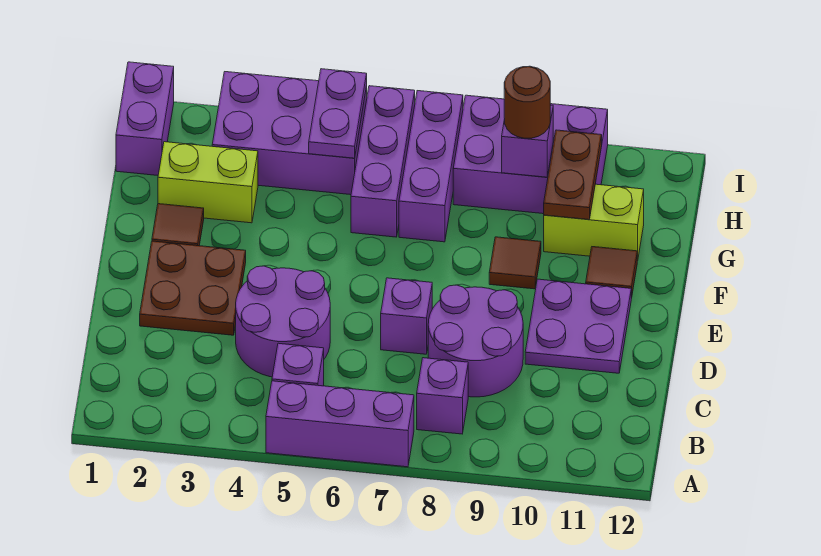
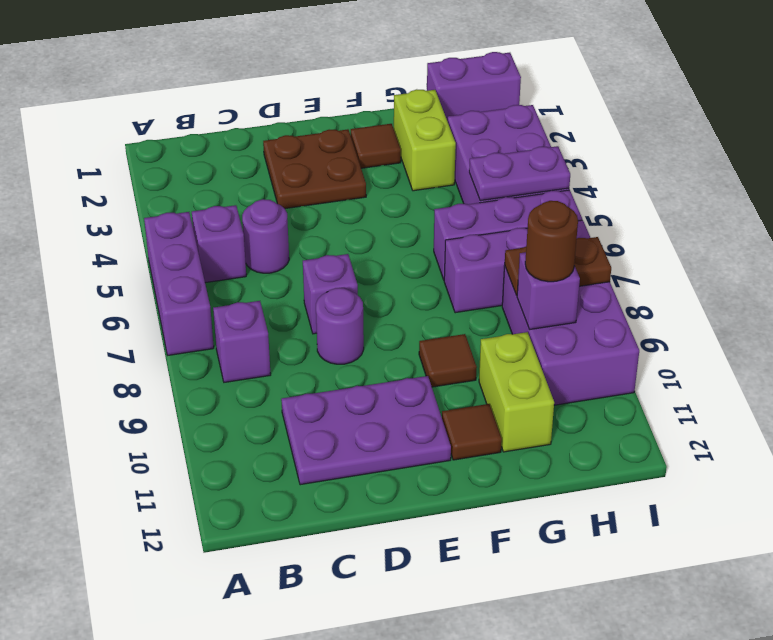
purple round brick C4:D5 level 1 -> purple round brick C5 level 1
purple round brick C8:D9 level 1 -> purple round brick D8 level 1
purple plate D10:E11 level 1 -> purple plate C10:E11 level 1
brown plate G10:H10 level 2 -> brown plate H8:I8 level 2

